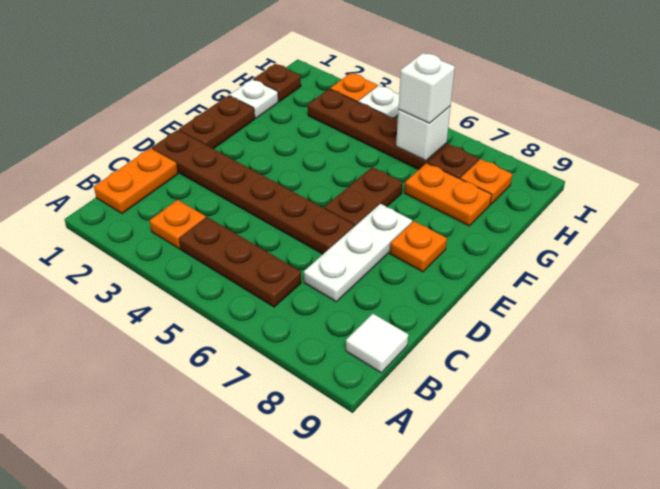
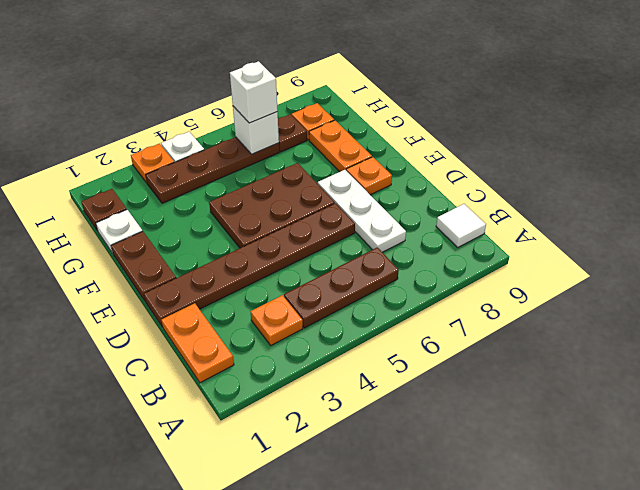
brown plate E6:F6 level 1 -> brown plate E4:F6 level 1
orange plate G7:G8 level 1 -> orange plate F8:G8 level 1

